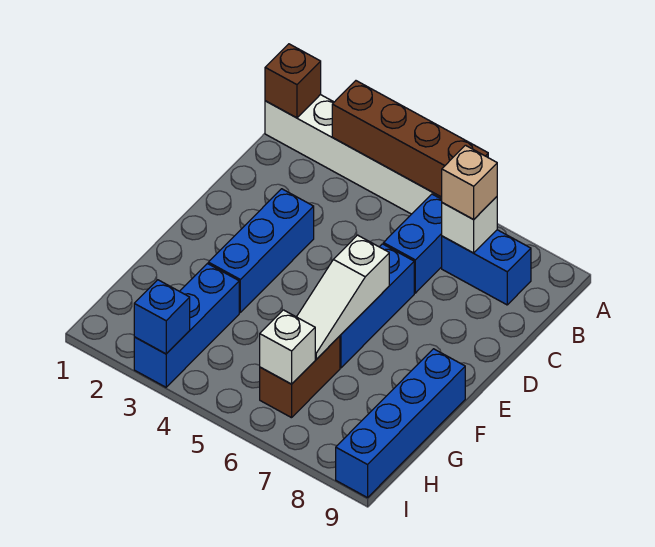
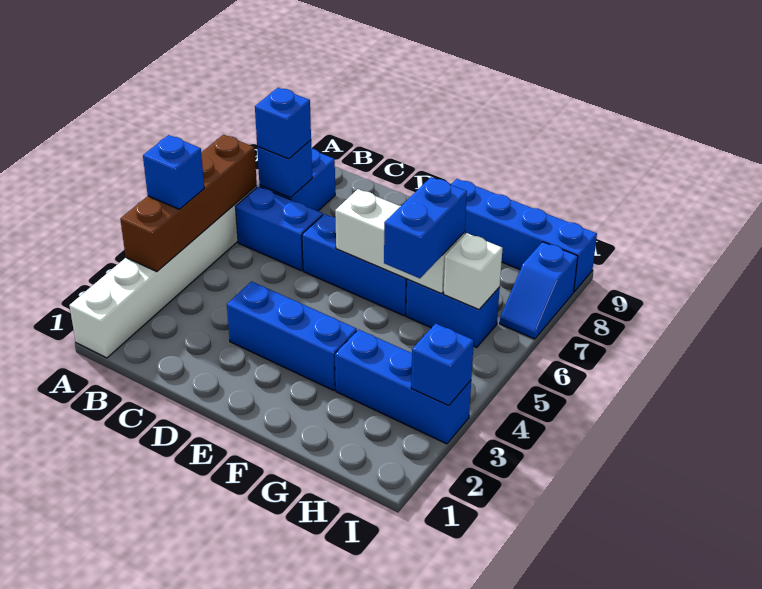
brown brick A1 level 2 -> none
none -> blue brick A4 level 3
white brick B7 level 2 -> blue brick B7 level 2
tan brick B7 level 3 -> blue brick B7 level 3
white slope E6:G6 level 2 top E -> white brick E6:G6 level 2
none -> blue brick G5:G6 level 3
brown brick G6:H6 level 1 -> blue brick G6:H6 level 1
none -> blue slope I7:I8 level 1 top 8

